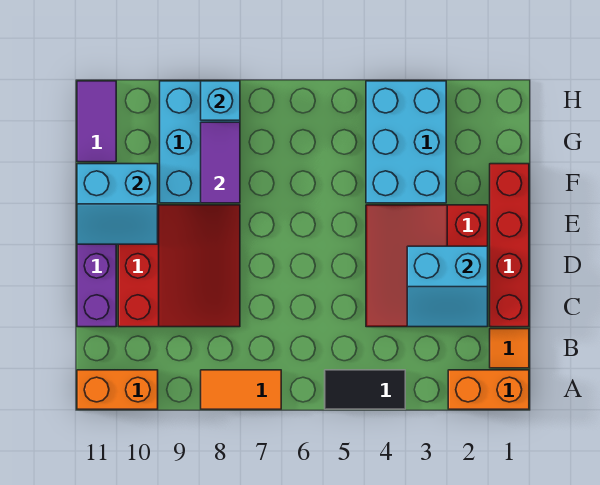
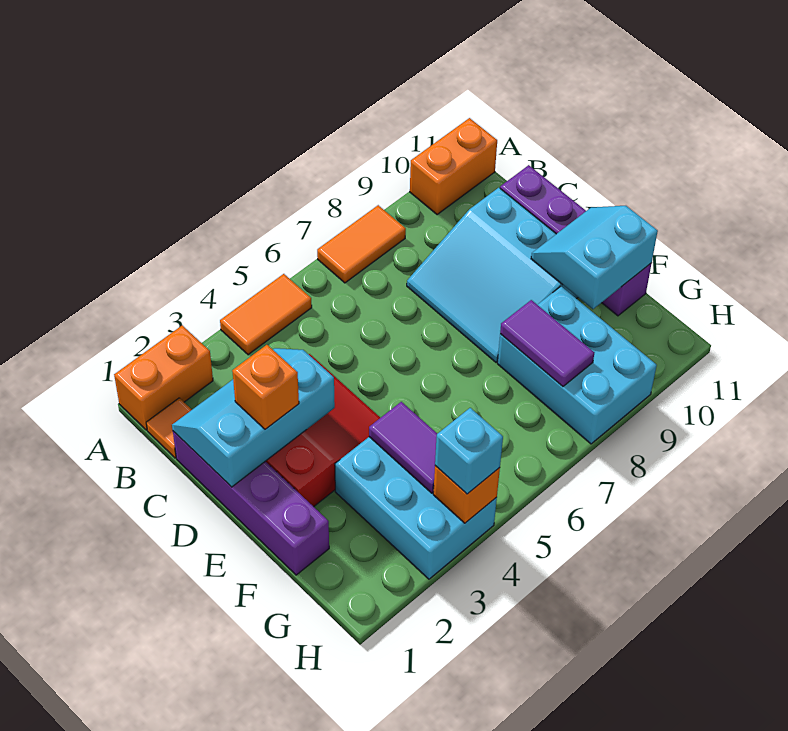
black tile A4:A5 level 1 -> orange tile A4:A5 level 1
red brick C1:F1 level 1 -> purple brick C1:F1 level 1
cyan slope C2:D3 level 2 top D -> cyan slope C1:D3 level 2 top D
red slope C8:E10 level 1 top 10 -> cyan slope C8:E10 level 1 top 10
none -> orange brick D2 level 3
purple tile G11:H11 level 1 -> purple tile F4:G4 level 2
none -> orange brick H4 level 2
cyan brick H8 level 2 -> cyan brick H4 level 3

